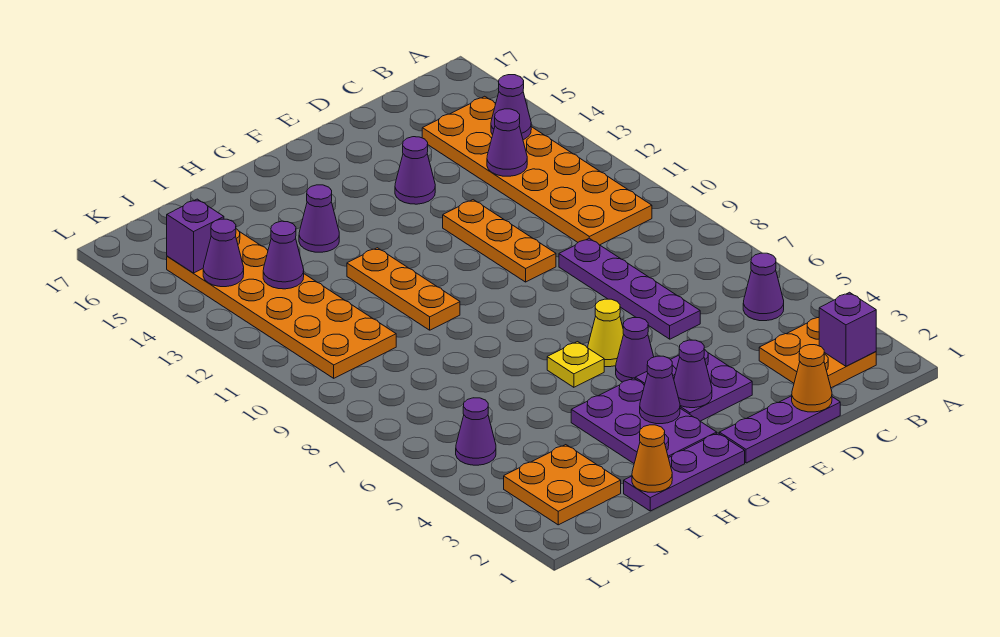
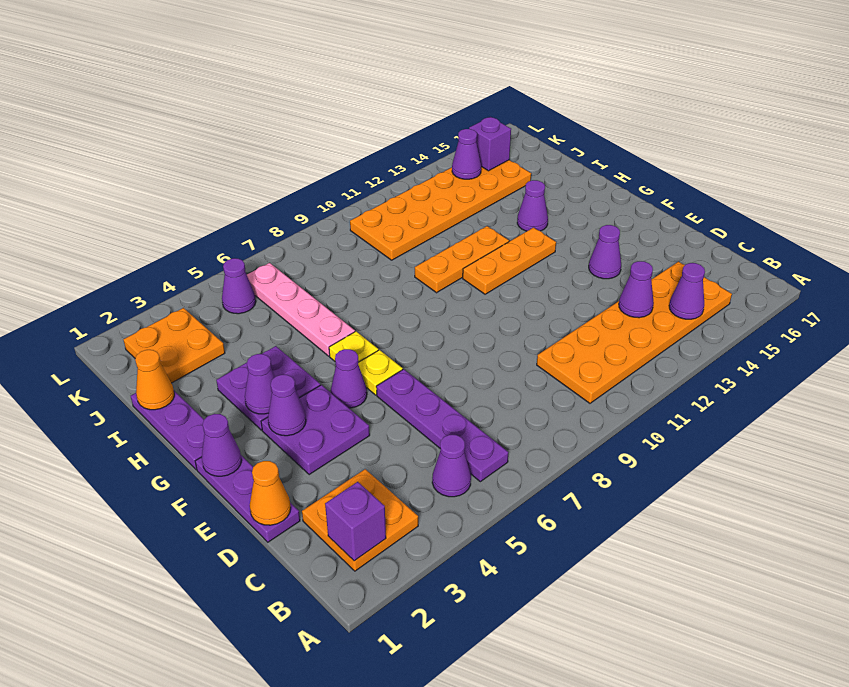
purple plate D6:D9 level 1 -> purple plate B6:E6 level 1
orange plate E10:E12 level 1 -> orange plate G11:G13 level 1
yellow cone F6 level 1 -> yellow plate F6 level 1
purple plate G2:H4 level 1 -> purple plate G3:H4 level 1
none -> pink plate H6:K6 level 1
purple cone J13 level 2 -> purple cone F1 level 2

